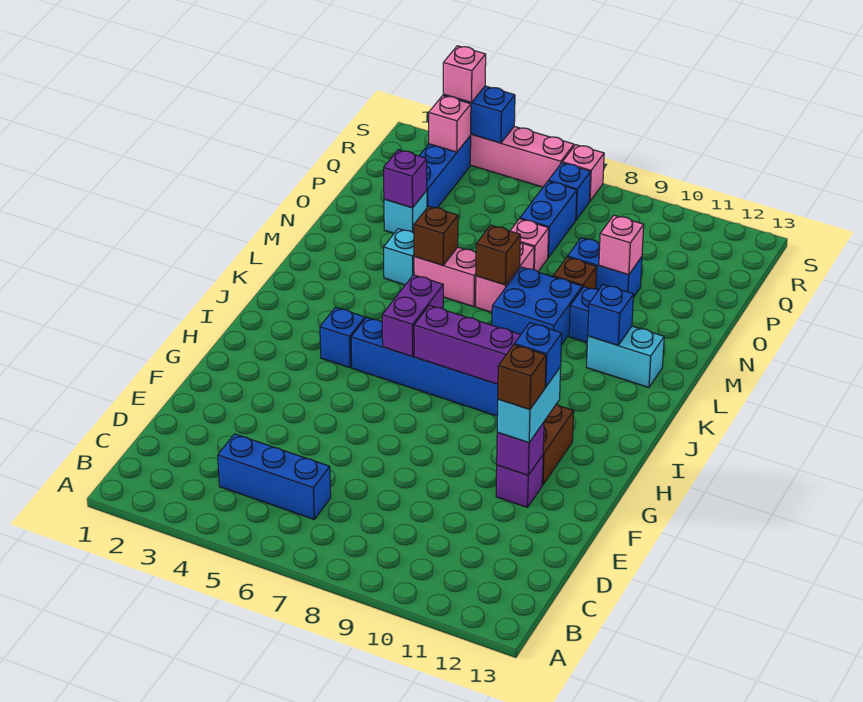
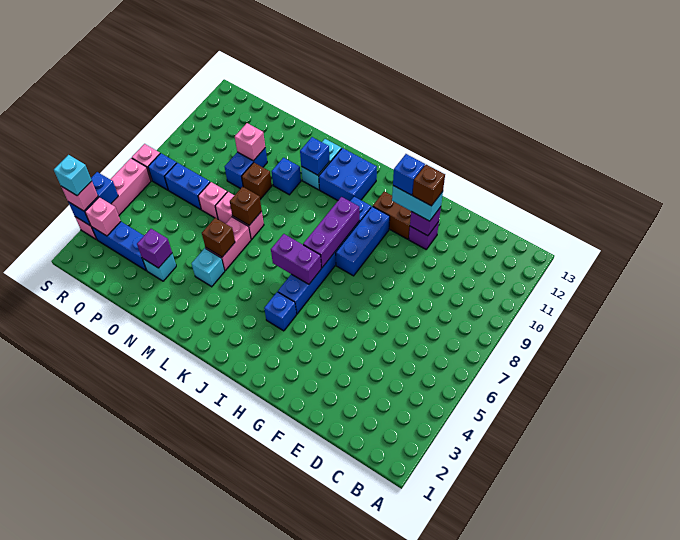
blue brick C4:C6 level 1 -> blue brick H8:H10 level 1
blue brick L8:M9 level 1 -> blue brick J11:K12 level 1
none -> cyan brick S3 level 4

